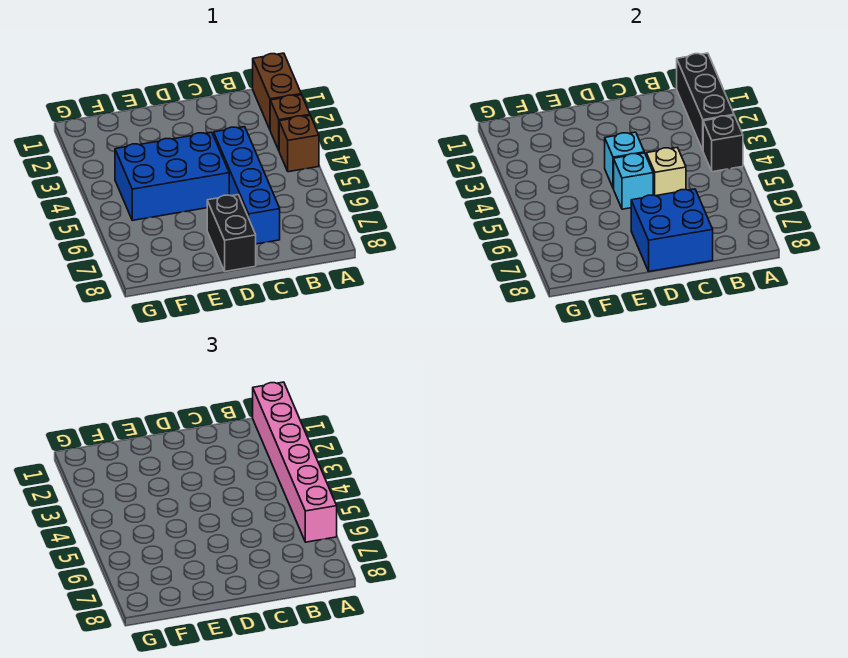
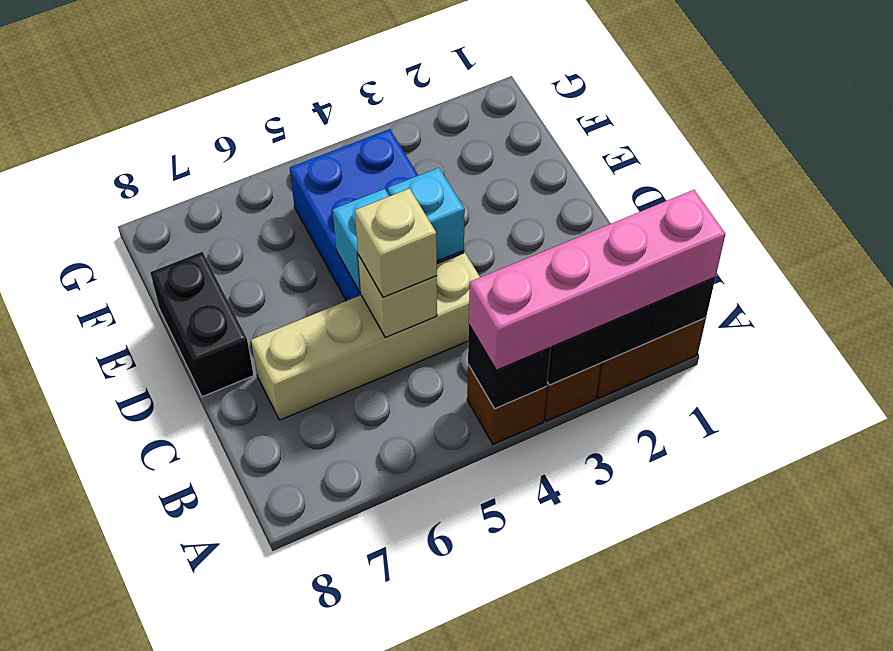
pink brick A1:A6 level 3 -> pink brick A1:A4 level 3
blue brick C4:C7 level 1 -> tan brick C4:C7 level 1
none -> tan brick C5 level 3
blue brick C7:D8 level 2 -> none
black brick D7:D8 level 1 -> black brick D8:E8 level 1

